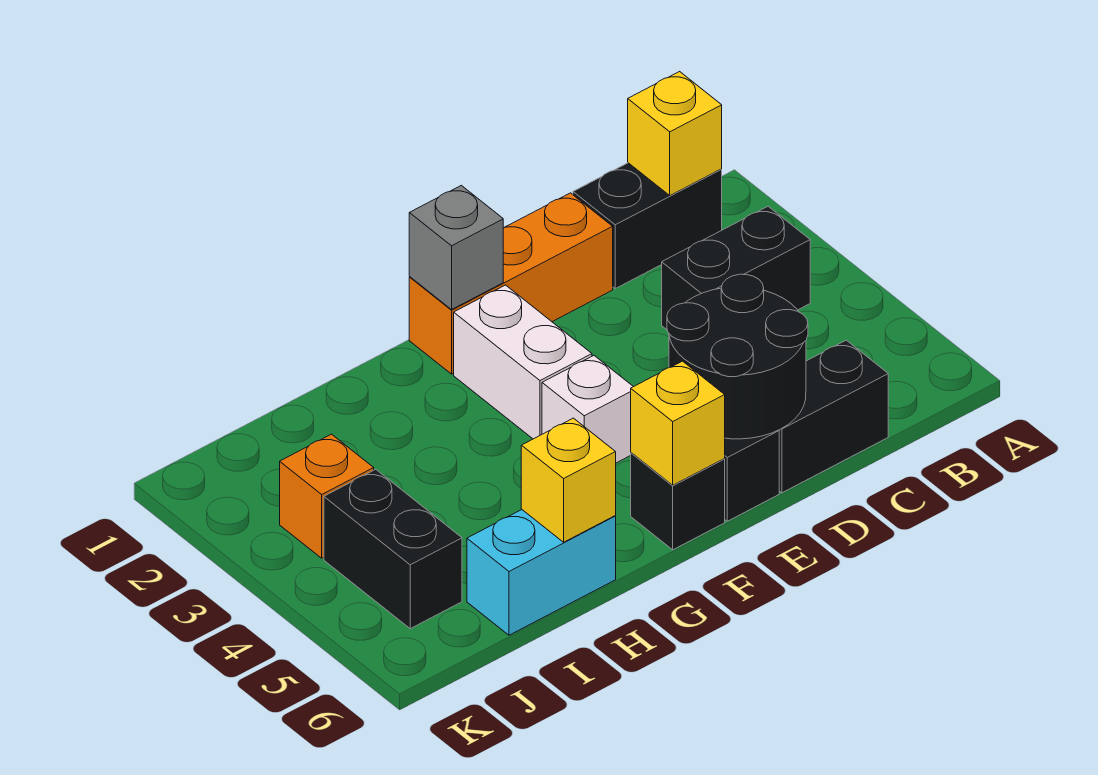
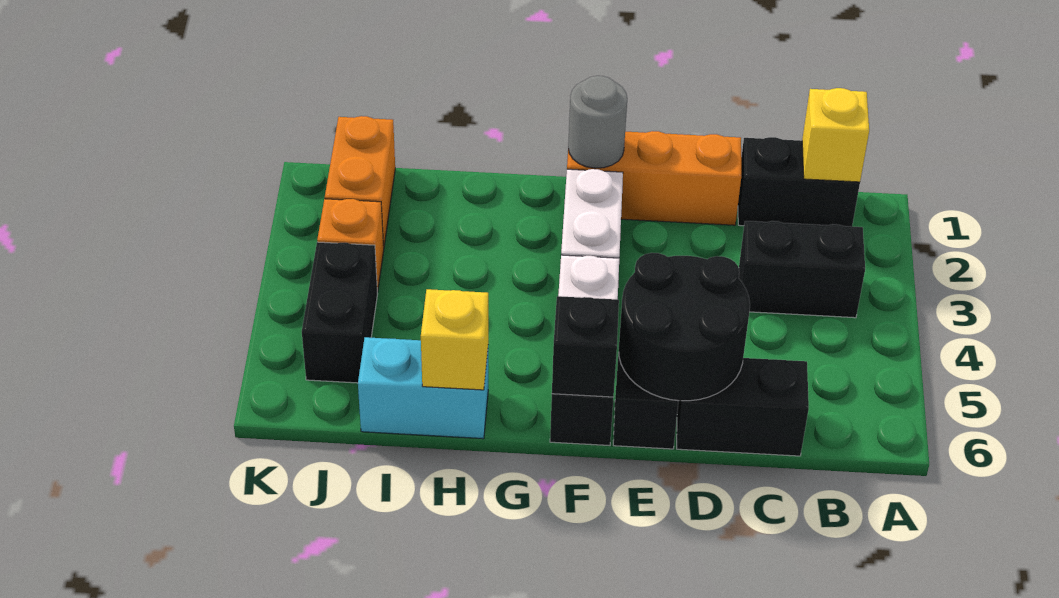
grey brick F1 level 2 -> grey round brick F1 level 2
yellow brick F6 level 2 -> black brick F6 level 2
none -> orange brick J1:J2 level 1

